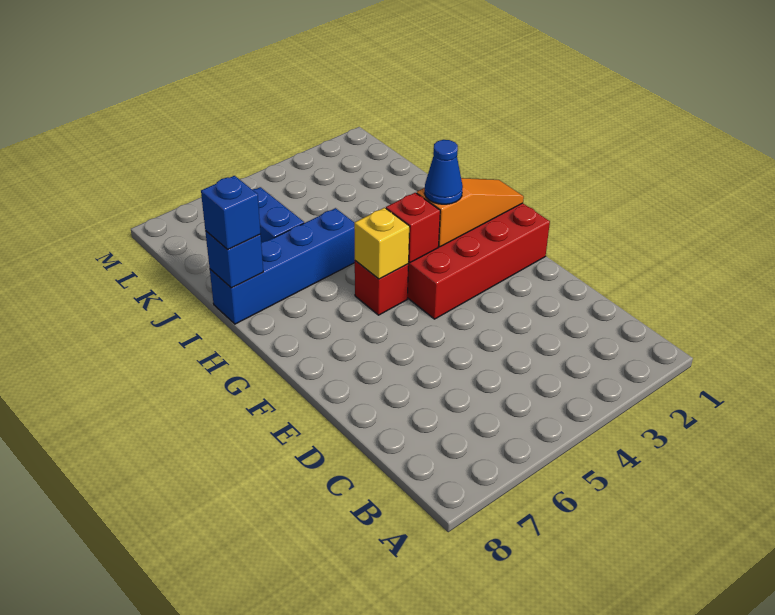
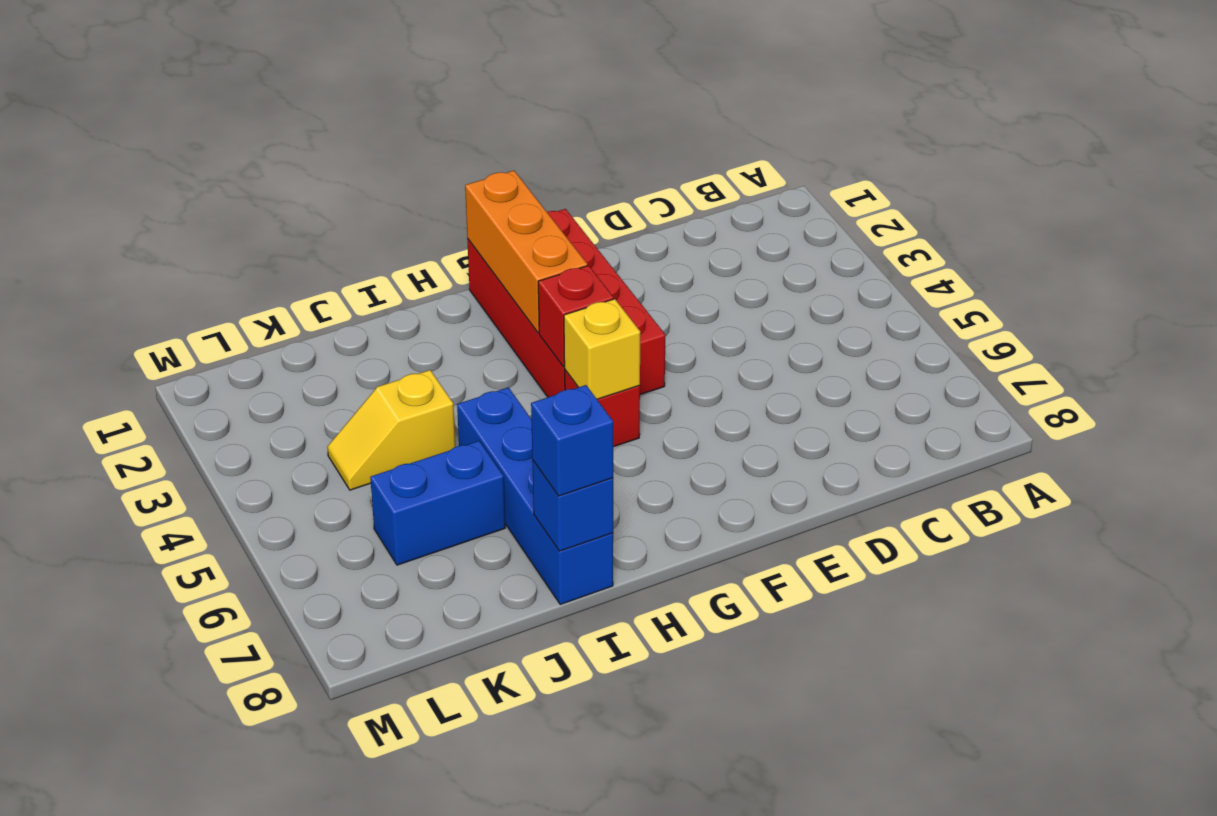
orange slope G1:G3 level 2 top 3 -> orange brick G1:G3 level 2
blue cone G3 level 3 -> none
none -> yellow slope J4:K4 level 1 top J

